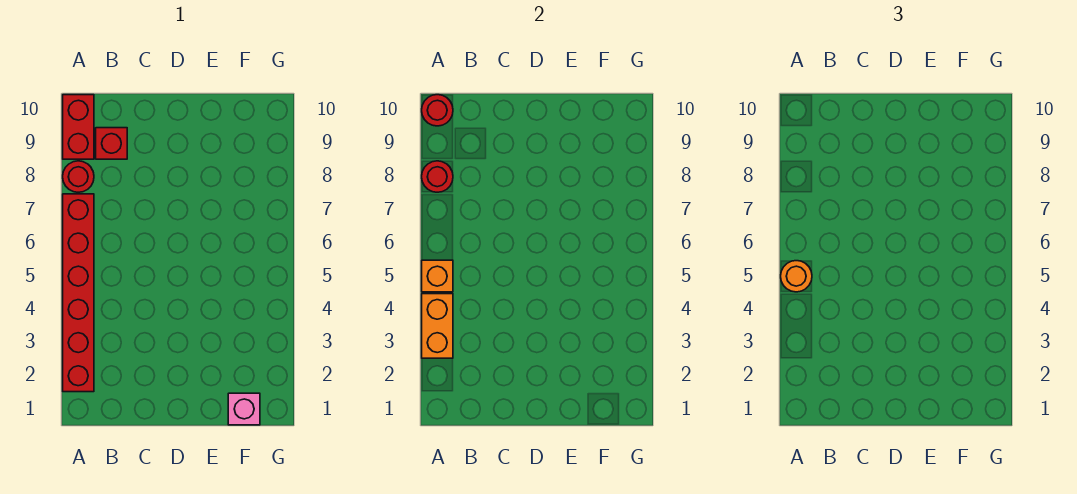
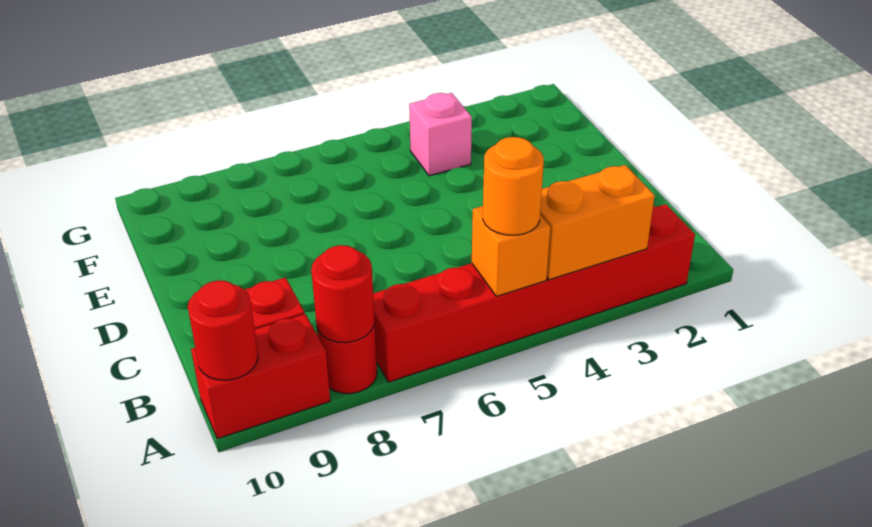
pink brick F1 level 1 -> pink brick F4 level 1

